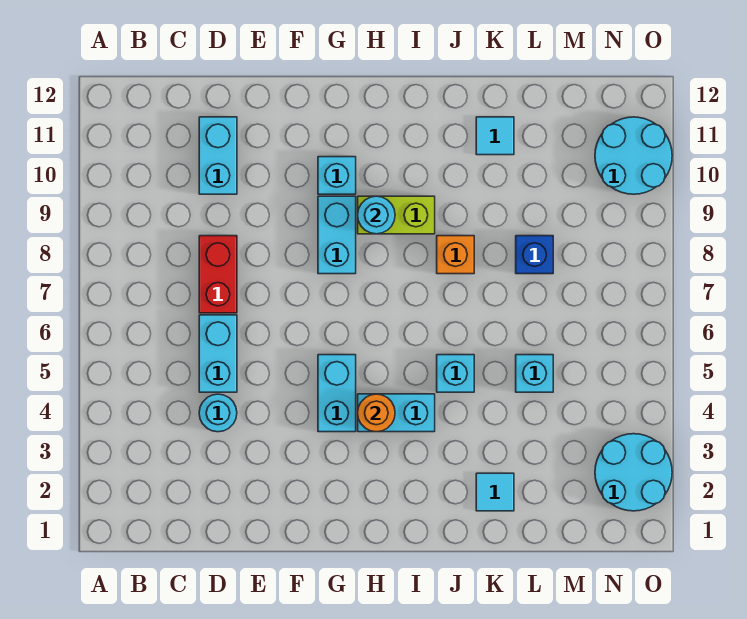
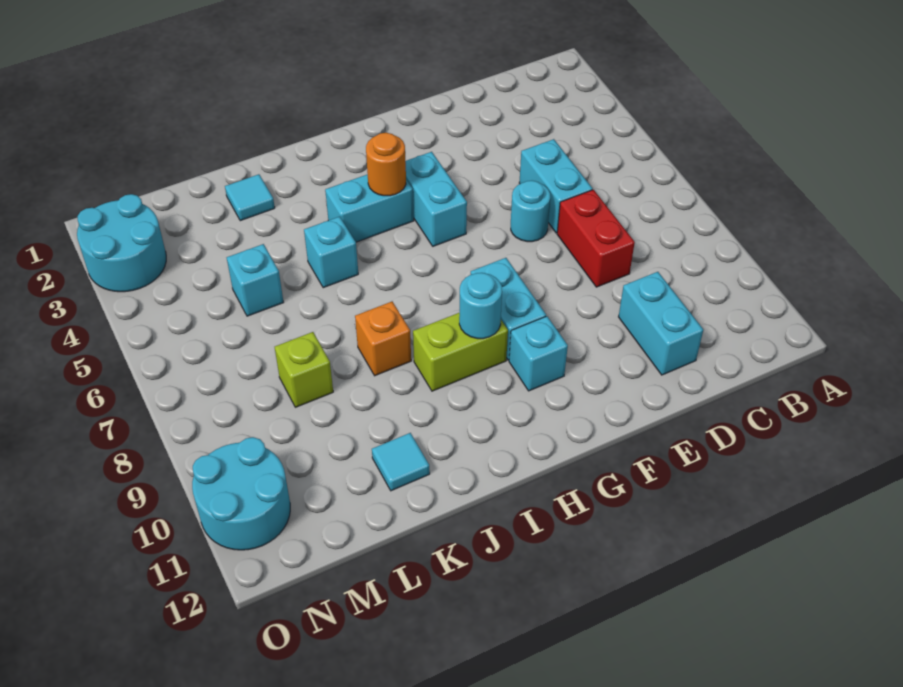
cyan round brick D4 level 1 -> cyan round brick E6 level 1
blue brick L8 level 1 -> lime brick L8 level 1

